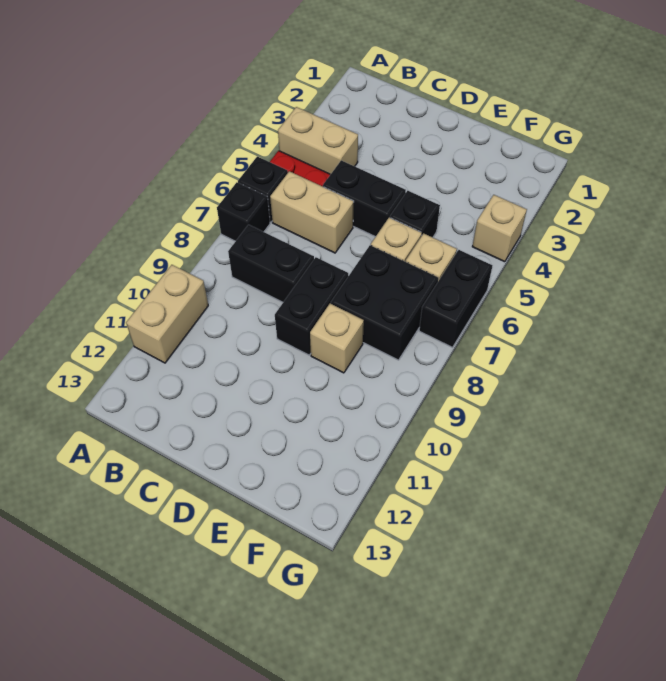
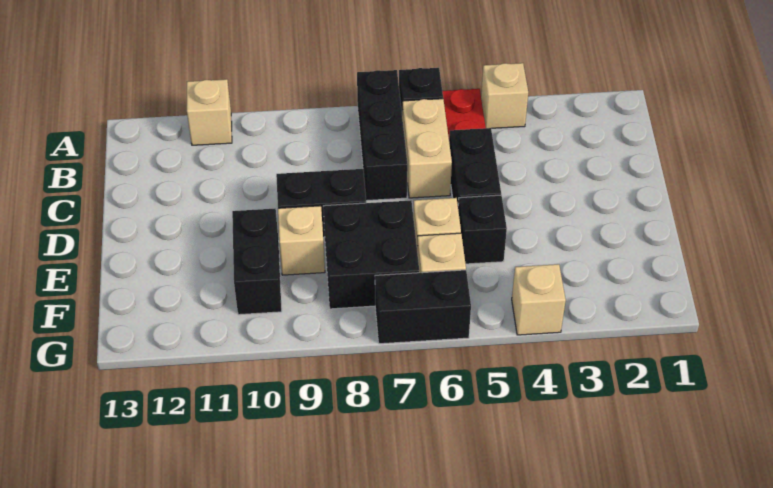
tan brick A4:B4 level 1 -> tan brick A4 level 1
black brick A7 level 1 -> black brick A7:C7 level 1
tan brick A10:A11 level 1 -> tan brick A11 level 1
black brick B8:C8 level 1 -> black brick E10:F10 level 1

